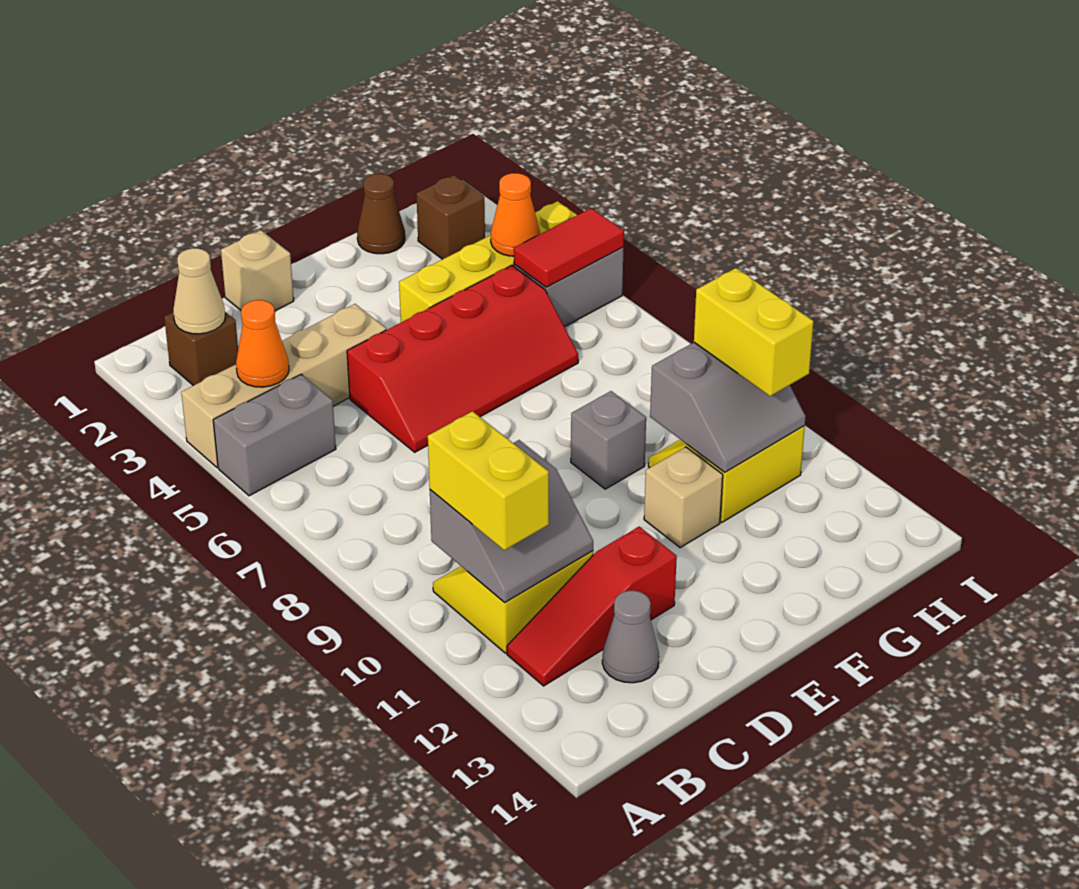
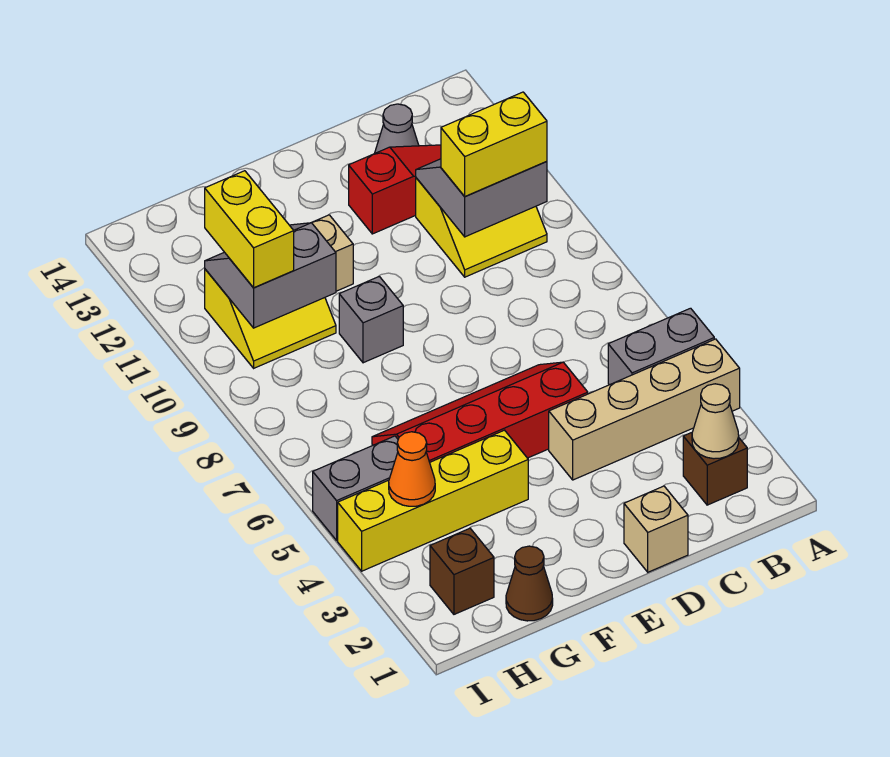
orange cone B4 level 2 -> none
yellow brick B10:B11 level 3 -> yellow brick B10:C10 level 3
red tile H5:I5 level 2 -> none

